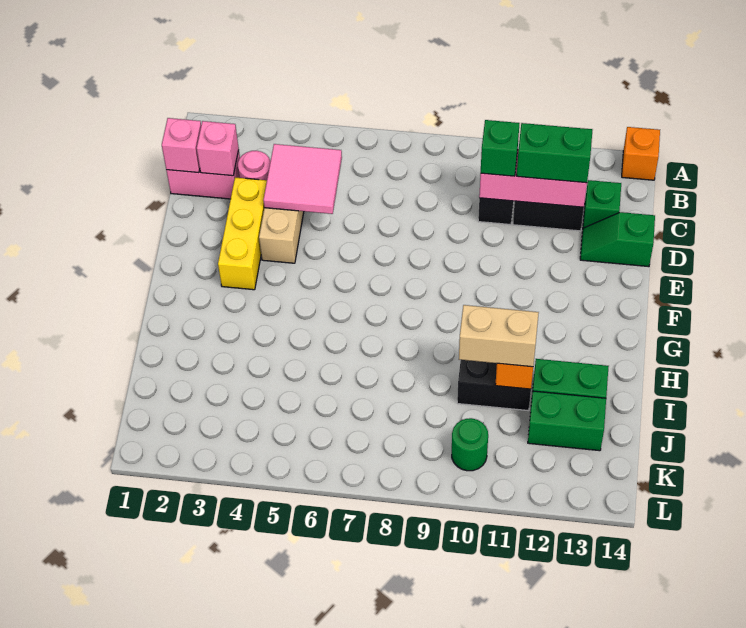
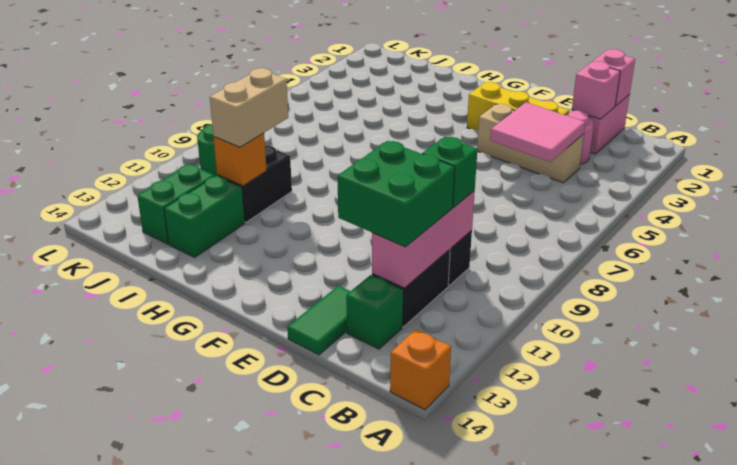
green brick C11:C12 level 3 -> green brick C11:D12 level 3
green slope D13:D14 level 1 top 14 -> green tile D13:D14 level 1

